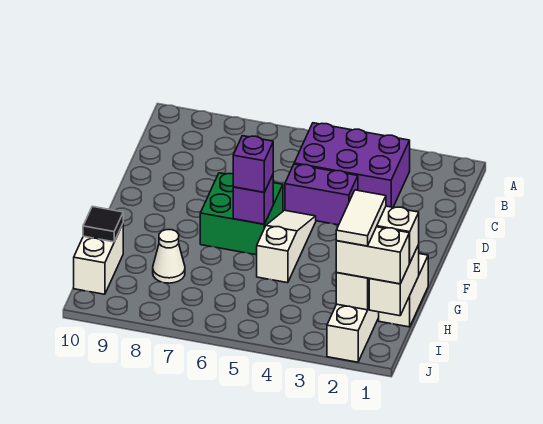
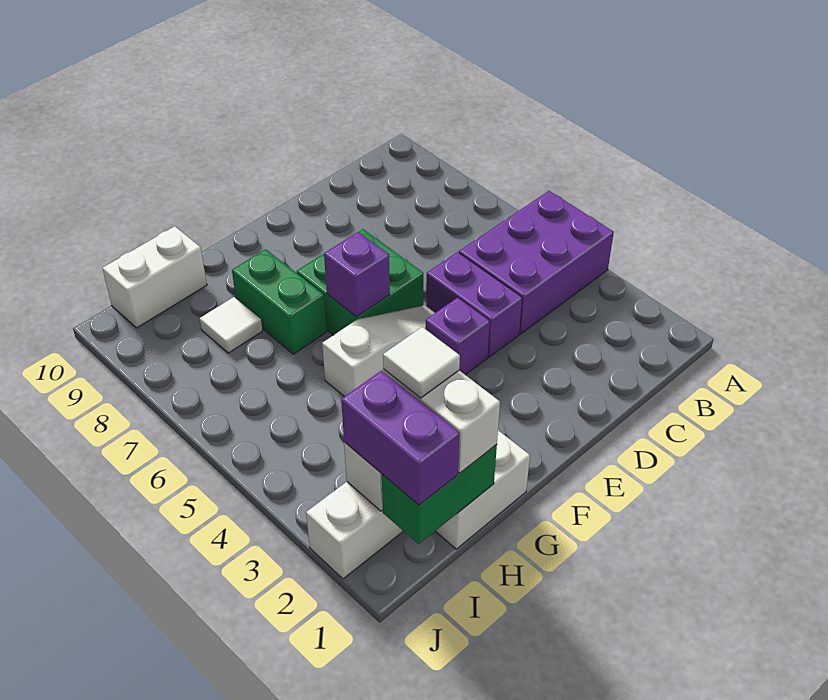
purple brick B3:C5 level 1 -> purple brick A4:C5 level 1
purple brick F6 level 3 -> purple brick E4 level 1
none -> green brick G7:G8 level 1
white brick H1:I1 level 2 -> green brick H1:I1 level 2
white tile H2:I2 level 4 -> white tile H2 level 4
white cone H8 level 1 -> white tile H8 level 1
black tile H10 level 2 -> none
white brick I1:I2 level 3 -> purple brick I1:I2 level 3

